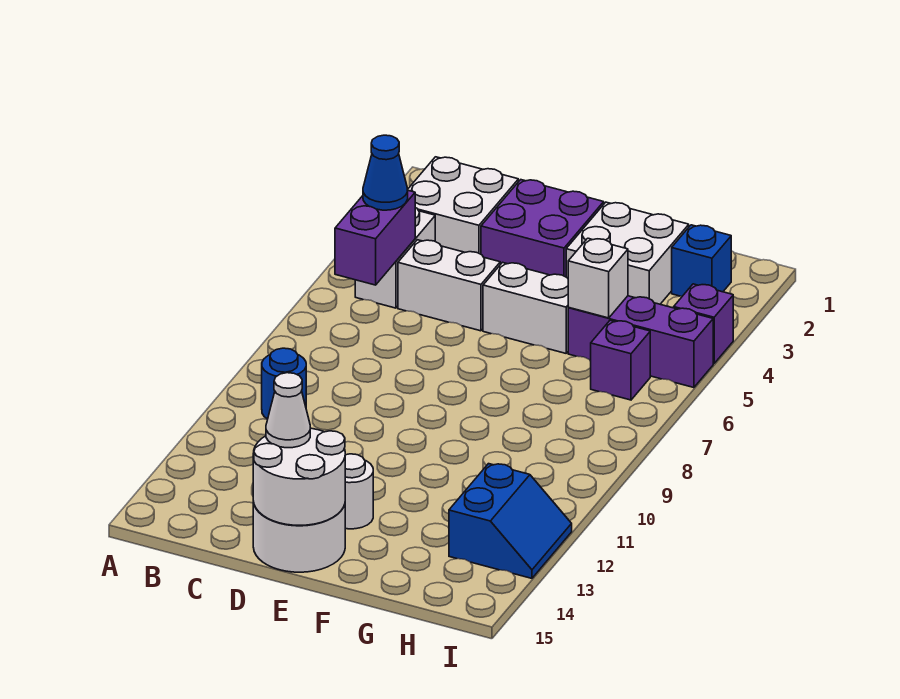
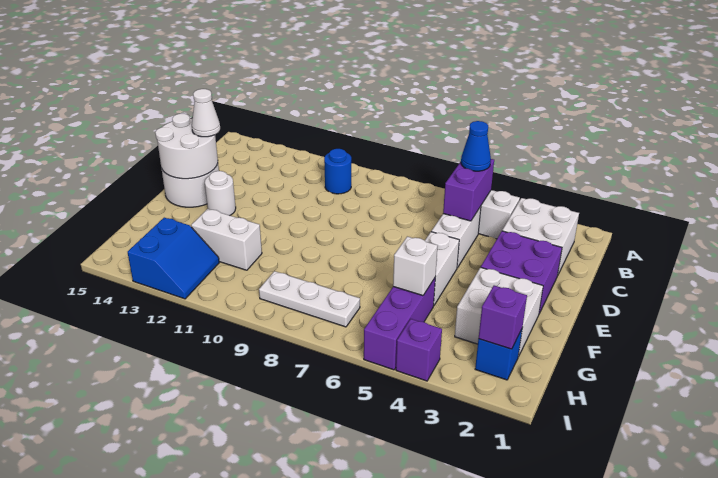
purple brick B5:B6 level 2 -> purple brick B5:C5 level 2
none -> white brick G11:G12 level 1
purple brick H6 level 1 -> purple brick H2 level 2
none -> white plate H7:H9 level 1
blue slope H12:I13 level 1 top H -> blue slope H12:I13 level 1 top 13

